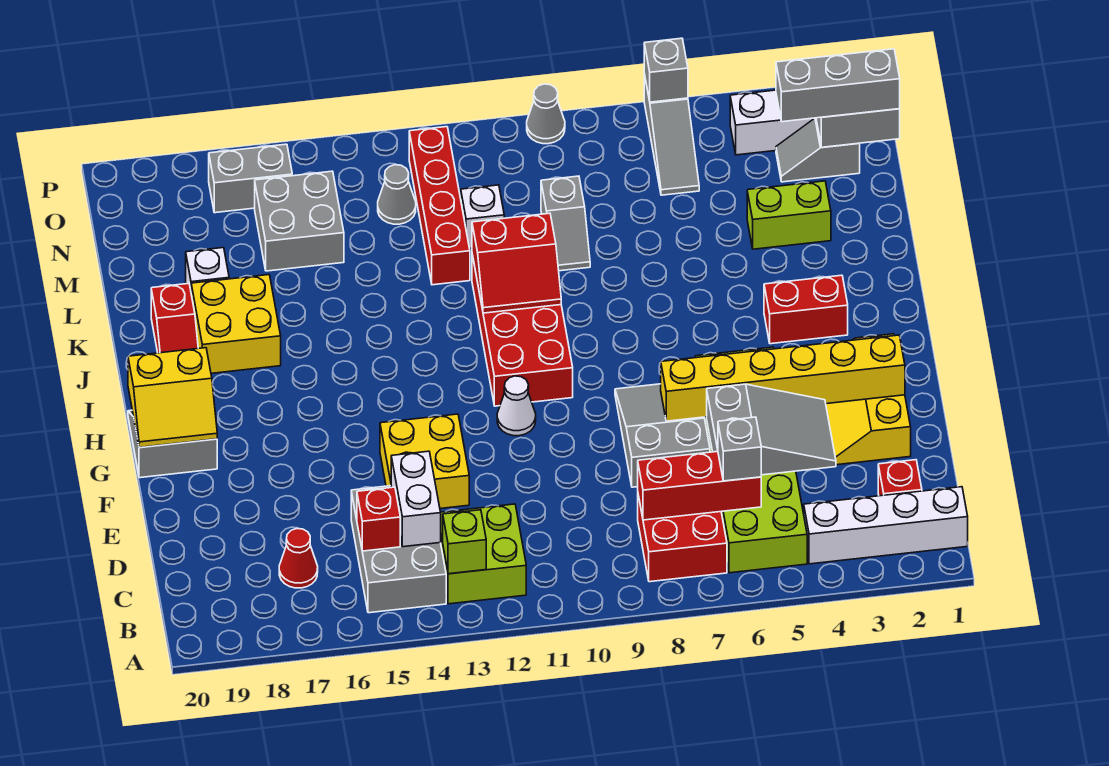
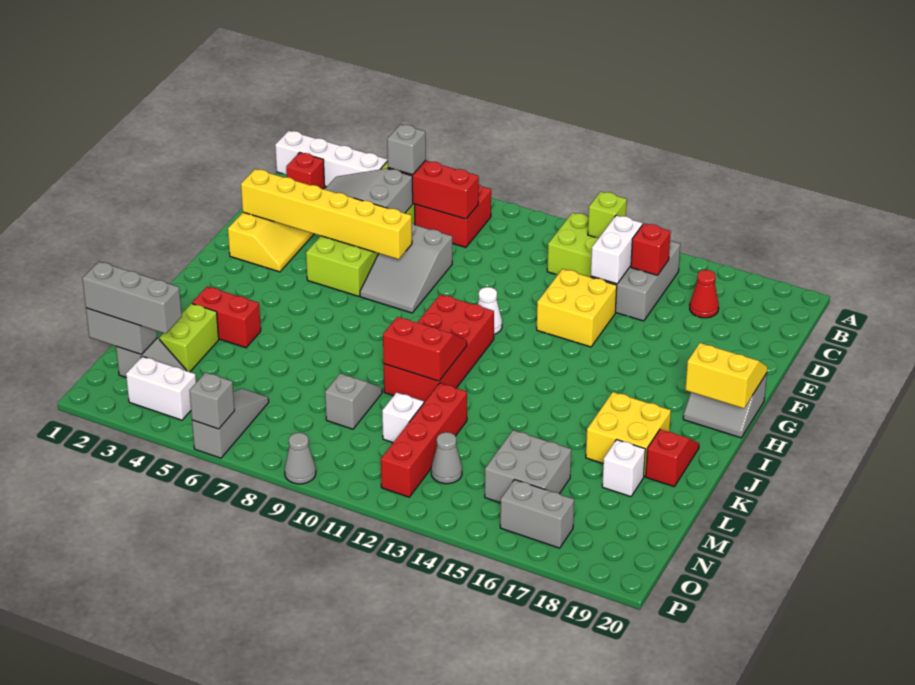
red brick I3:I4 level 1 -> red brick K3:K4 level 1
lime brick L3:L4 level 1 -> lime brick L3:M3 level 1

